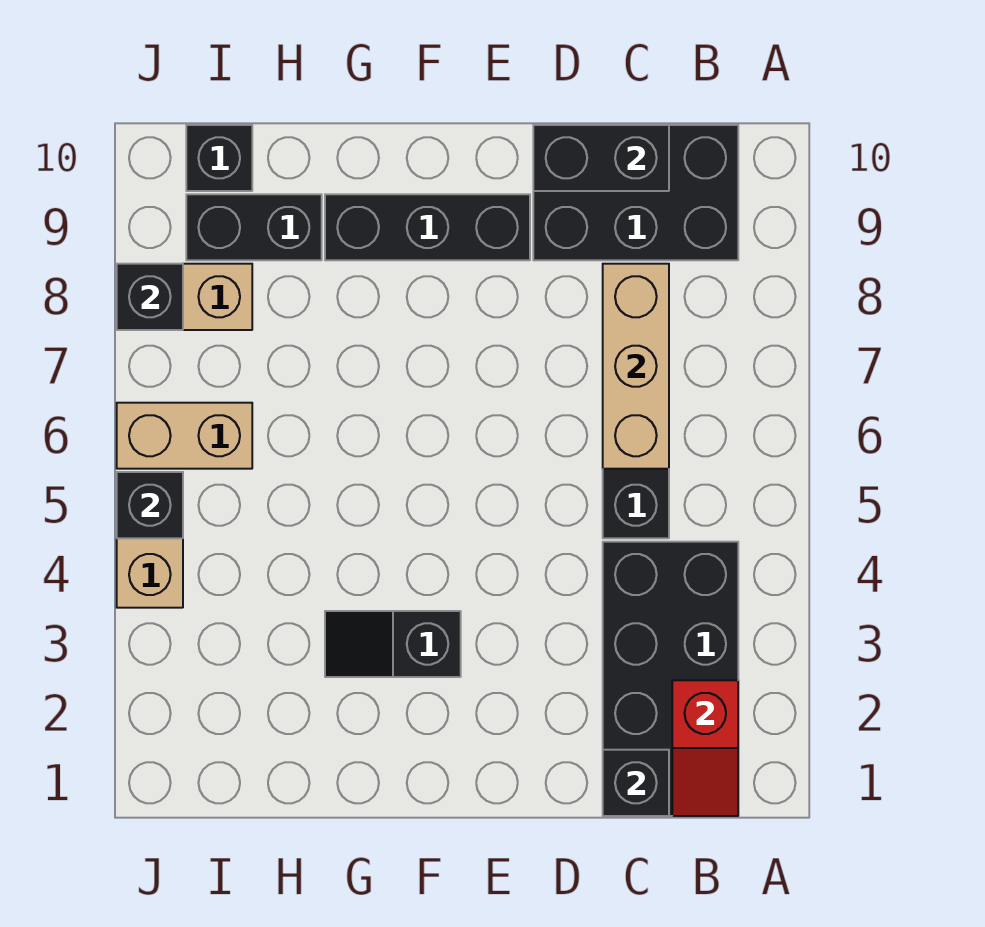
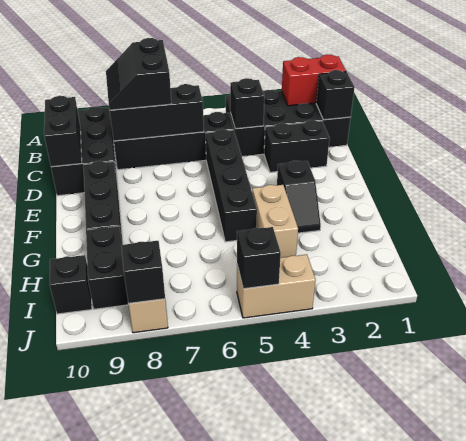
red slope B1:B2 level 2 top 2 -> red brick B1:B2 level 2
none -> black slope B7:C8 level 3 top 7
none -> black brick C4 level 2
tan brick C6:C8 level 2 -> black brick C6:C8 level 2
none -> black brick D2:D3 level 1
none -> black brick D5:G5 level 1
tan brick I6:J6 level 1 -> tan brick G4:H4 level 1

